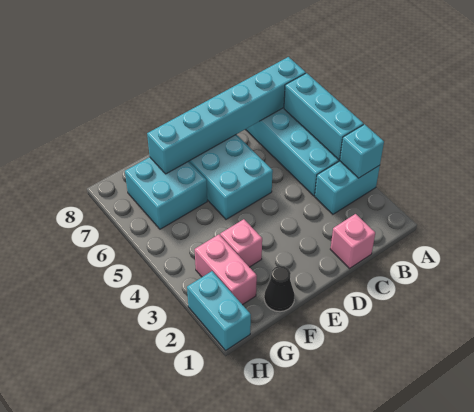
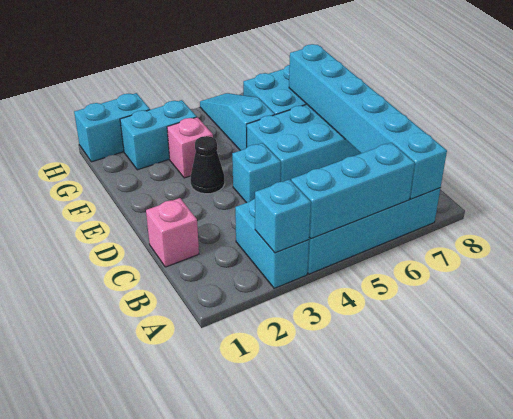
none -> cyan brick D4 level 1
black cone F1 level 1 -> black cone E3 level 1
none -> cyan slope F5:H5 level 1 top F
pink brick G2:G3 level 1 -> cyan brick G2:G3 level 1

